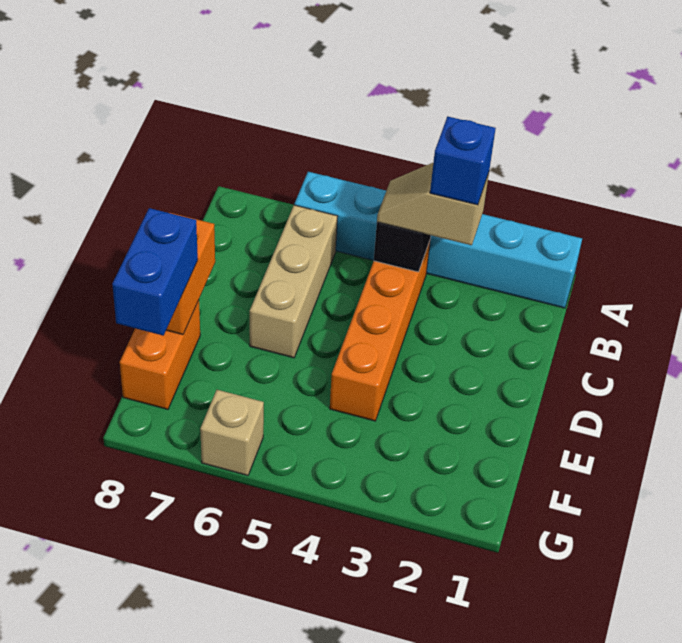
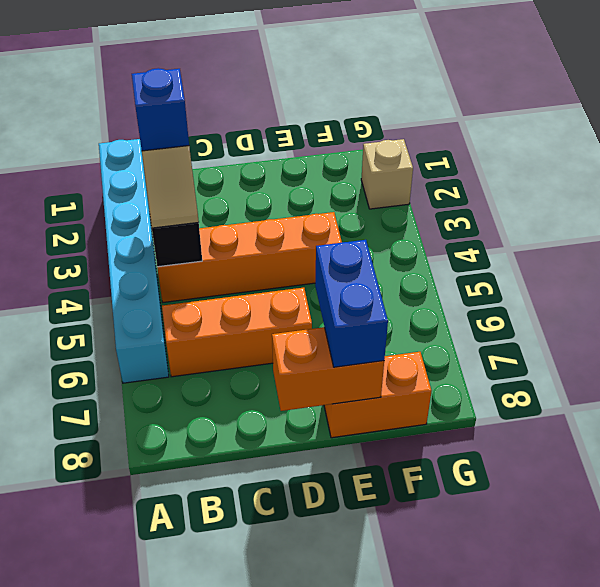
tan brick B6:D6 level 1 -> orange brick B6:D6 level 1
blue brick E8:F8 level 3 -> blue brick E7:E8 level 3
tan brick G6 level 1 -> tan brick G2 level 1

